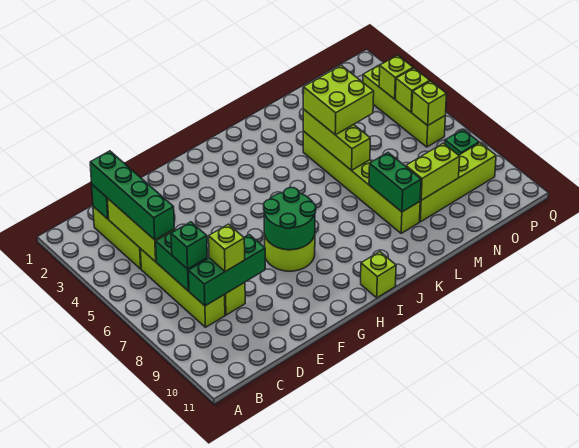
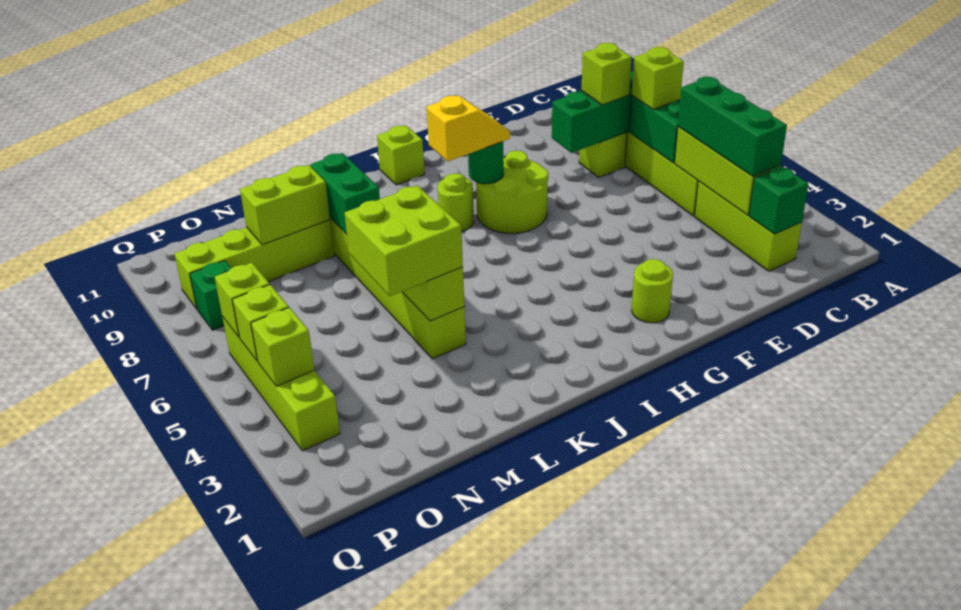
green brick C2:C5 level 3 -> green brick C3:C5 level 3
green brick C7 level 3 -> lime brick C7 level 3
none -> lime round brick G2 level 1
green round brick G7:H8 level 2 -> green round brick H8 level 2
none -> yellow slope H8:I8 level 3 top I
none -> lime round brick I8 level 1

